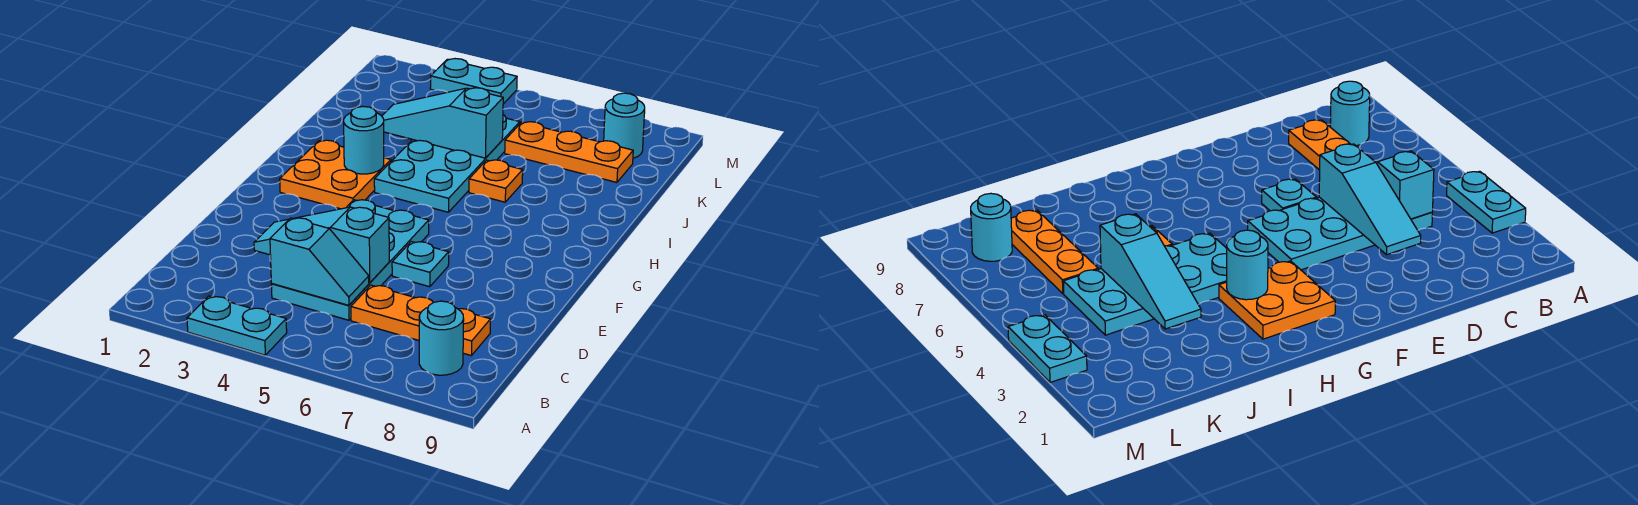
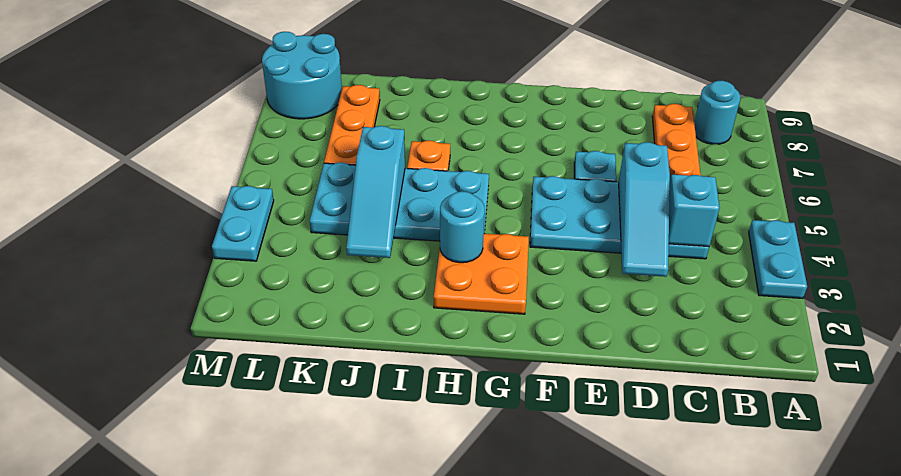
cyan round brick L8 level 1 -> cyan round brick L8:M9 level 1

